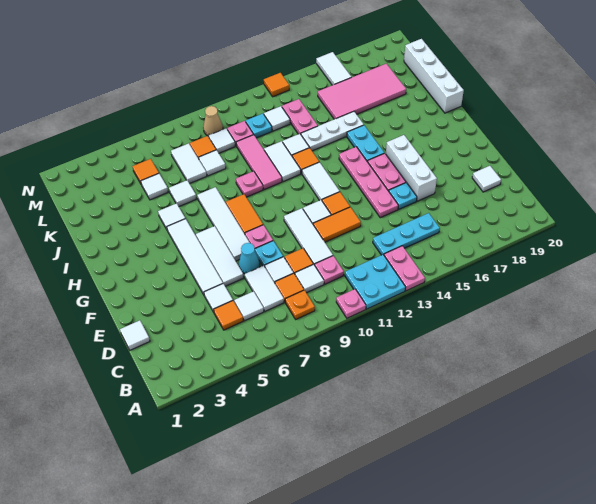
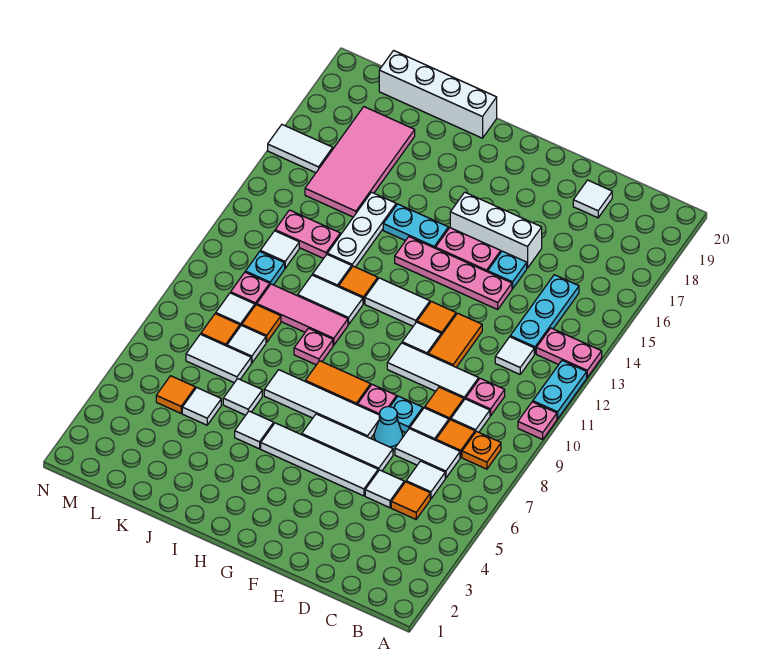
cyan plate A11:B12 level 1 -> cyan plate A11:A12 level 1
white tile D1 level 1 -> white tile C12 level 1
tan cone M9 level 1 -> none
orange tile N13 level 1 -> orange tile K9 level 1

